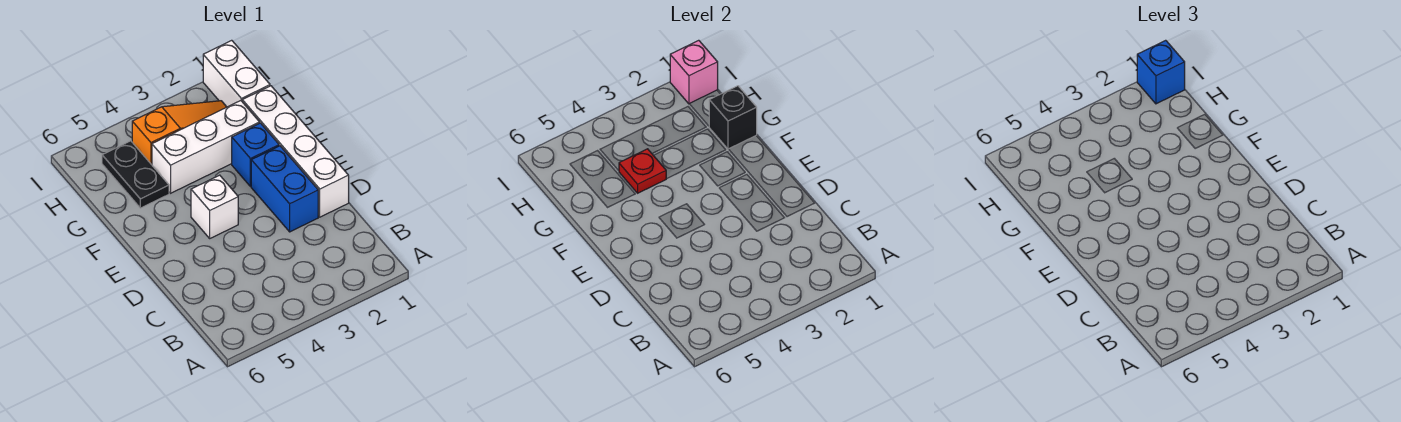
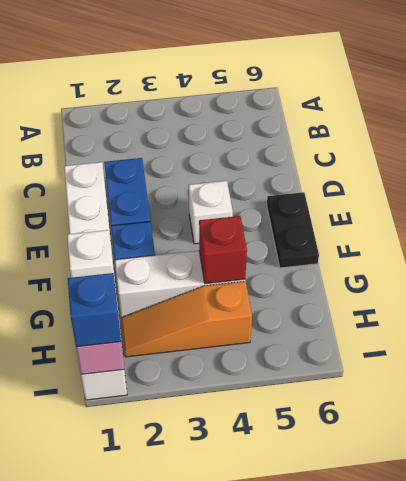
black brick G1 level 2 -> white brick G1 level 2
red plate G4 level 2 -> red brick G4 level 2
black plate G5:H5 level 1 -> black plate E6:F6 level 1

